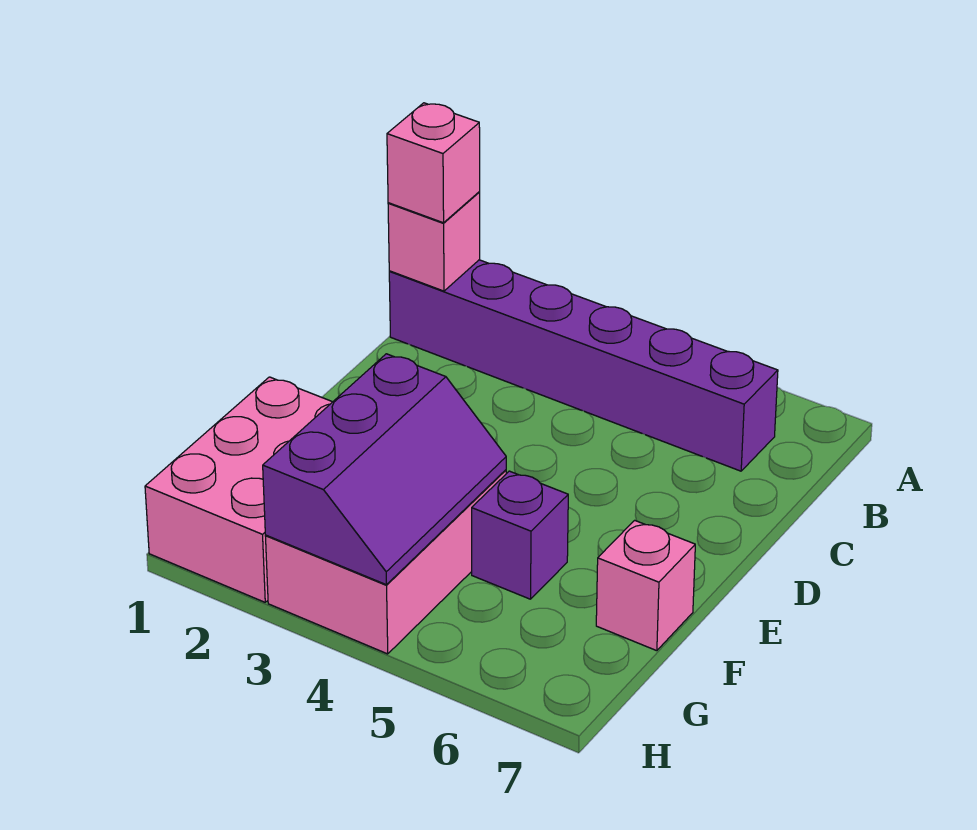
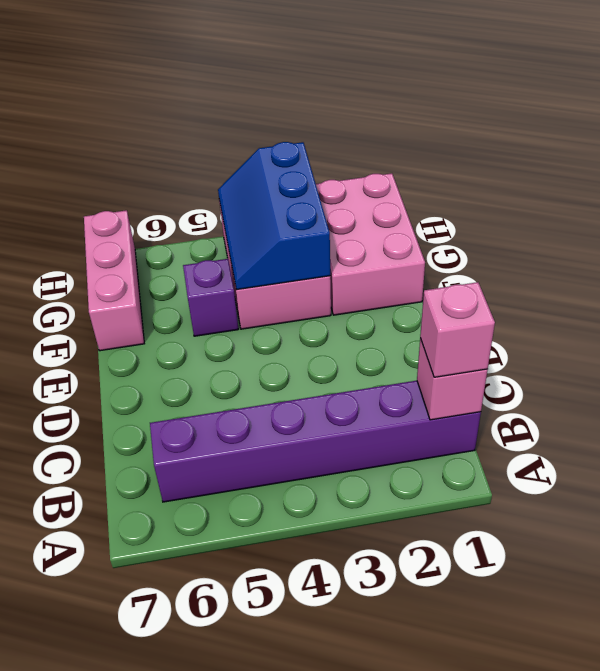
purple slope F3:H4 level 2 top 3 -> blue slope F3:H4 level 2 top 3
pink brick F7 level 1 -> pink brick F7:H7 level 1

